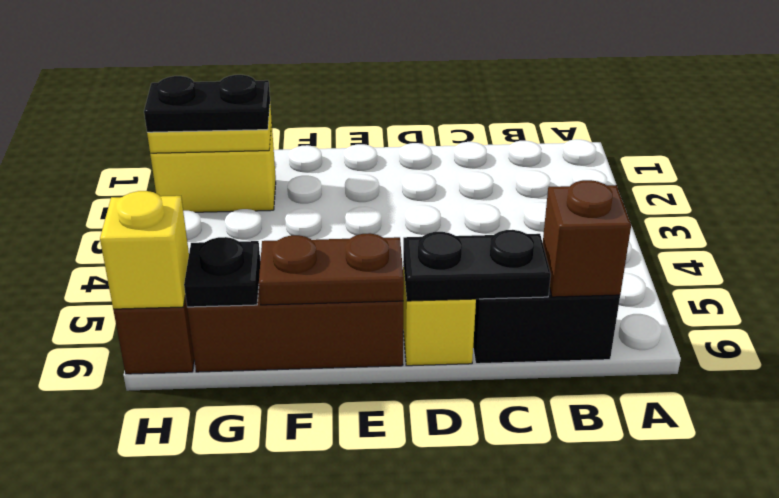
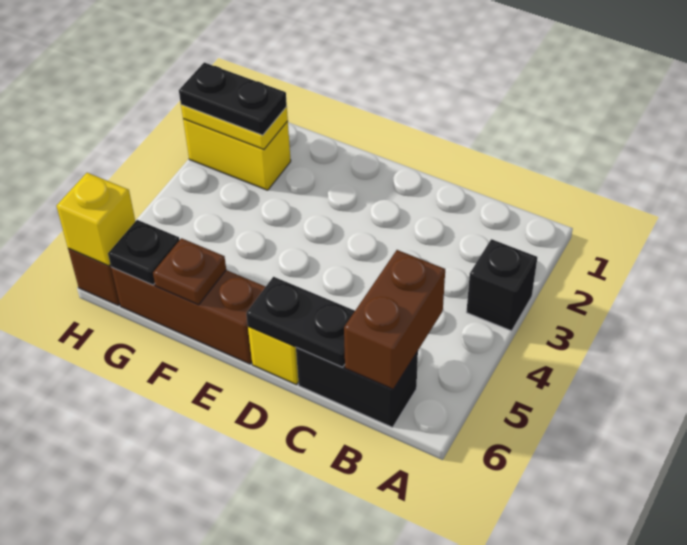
none -> black brick A3 level 1
brown brick B6 level 2 -> brown brick B5:B6 level 2
brown plate E6:F6 level 2 -> brown plate F6 level 2

